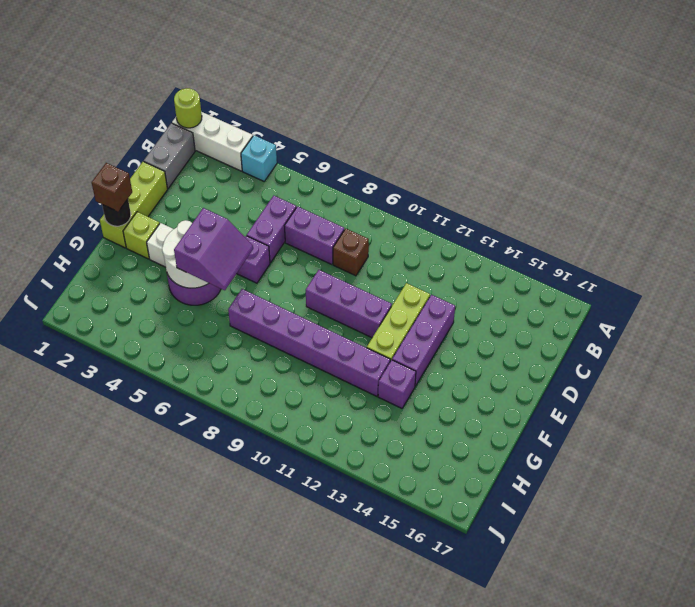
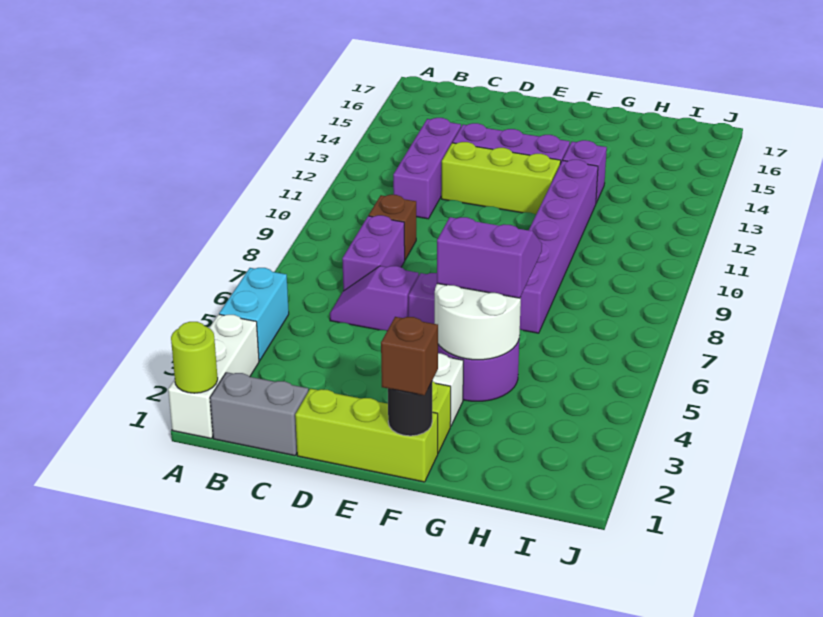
cyan brick A4 level 1 -> cyan brick A4:A5 level 1
purple brick C6:D6 level 1 -> purple slope C6:D6 level 1 top D
purple brick E9:E11 level 1 -> purple brick C11:C13 level 1

